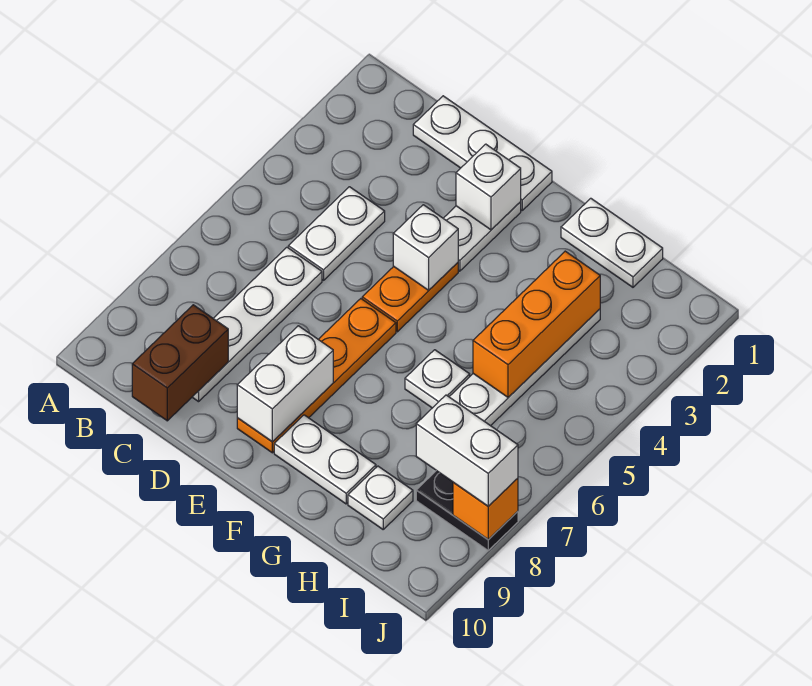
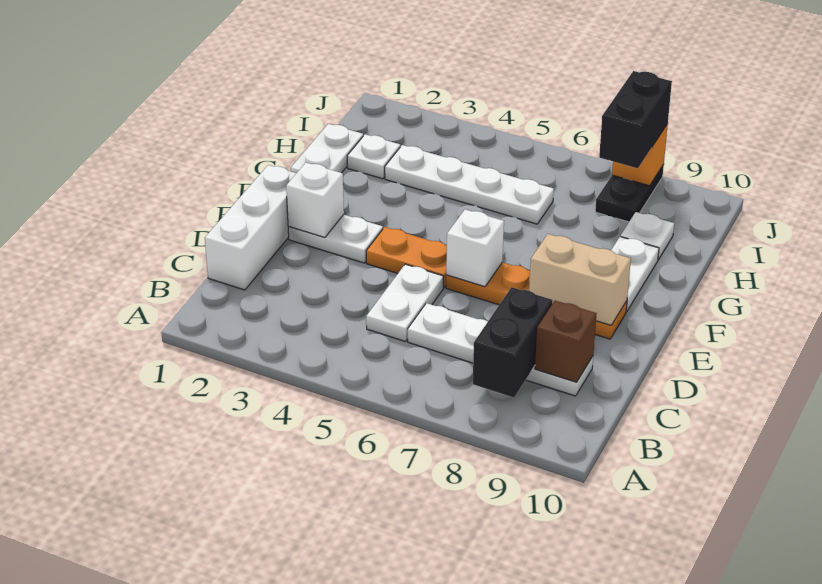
none -> black brick B8:C8 level 2
white plate C1:E1 level 1 -> white brick C1:E1 level 1
white plate C4:C5 level 1 -> white plate C5:D5 level 1
brown brick C9:C10 level 2 -> brown brick C9 level 2
white brick E4 level 2 -> white brick E6 level 2
white brick E8:E9 level 2 -> tan brick E8:E9 level 2
white plate G6 level 1 -> white plate H2 level 1
orange brick H3:H5 level 2 -> none
white brick I8:J8 level 3 -> black brick I8:J8 level 3

